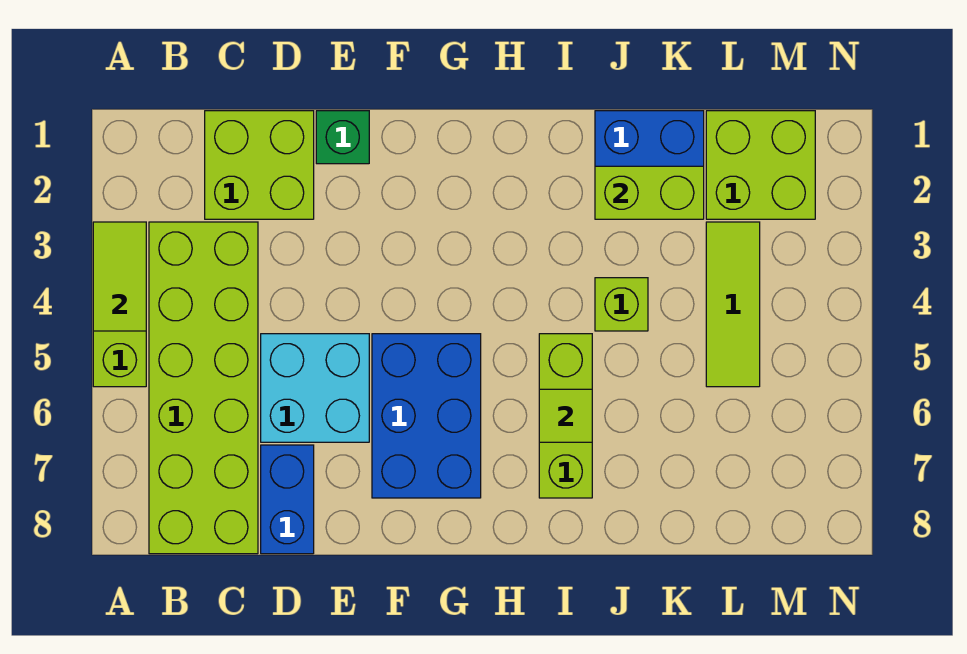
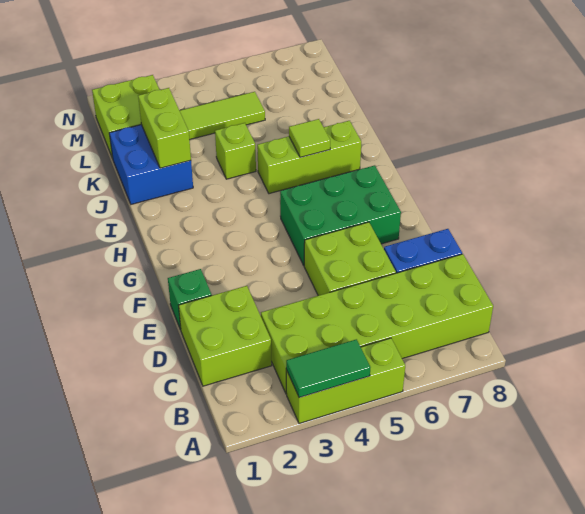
lime tile A3:A4 level 2 -> green tile A3:A4 level 2
cyan brick D5:E6 level 1 -> lime brick D5:E6 level 1
blue brick F5:G7 level 1 -> green brick F5:G7 level 1

